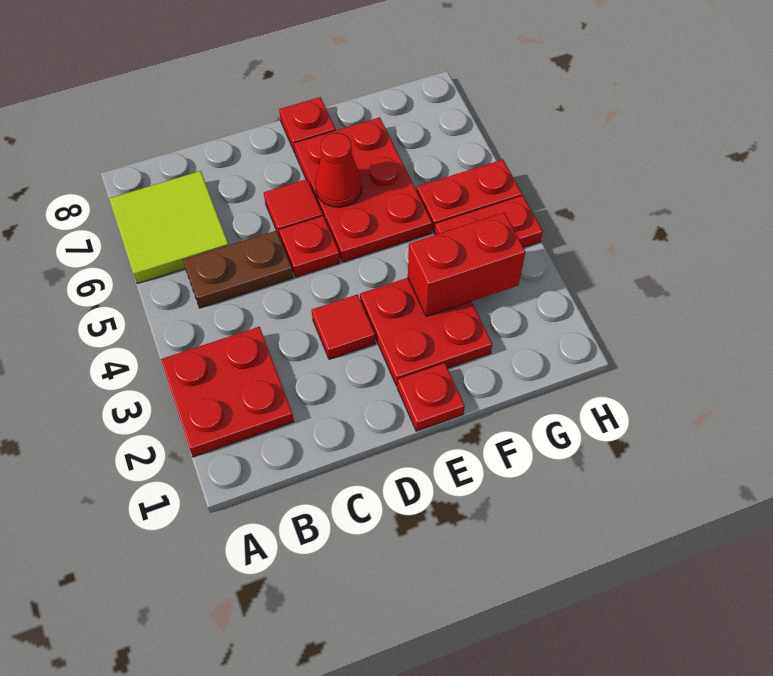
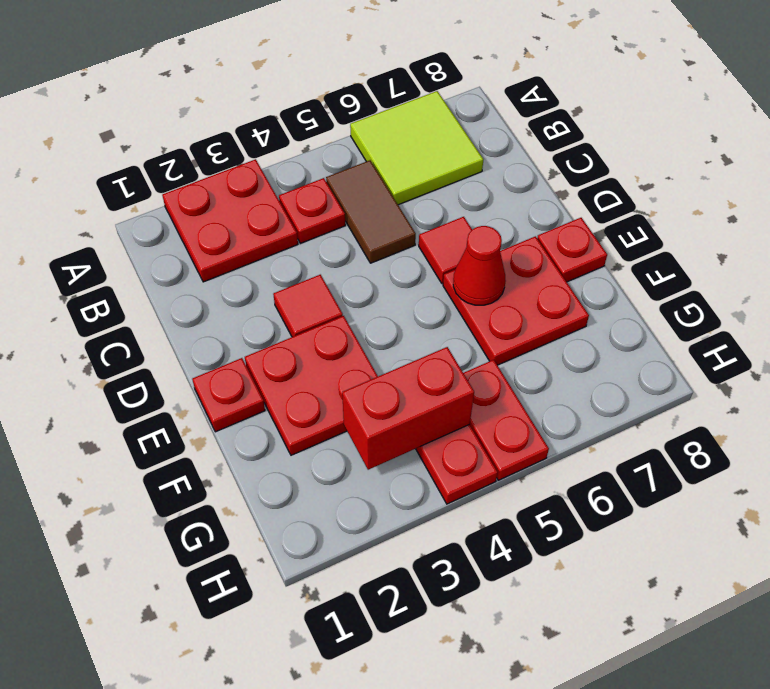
brown plate B5:C5 level 1 -> brown tile B5:C5 level 1
red plate D5 level 1 -> red plate B4 level 1
red plate E5:F7 level 1 -> red plate E6:F7 level 1
red brick F3:G3 level 2 -> red brick G3:G4 level 2

